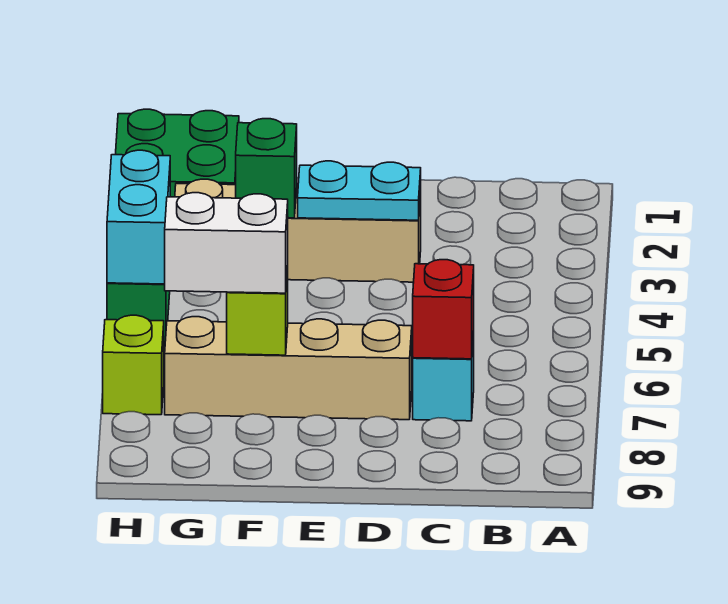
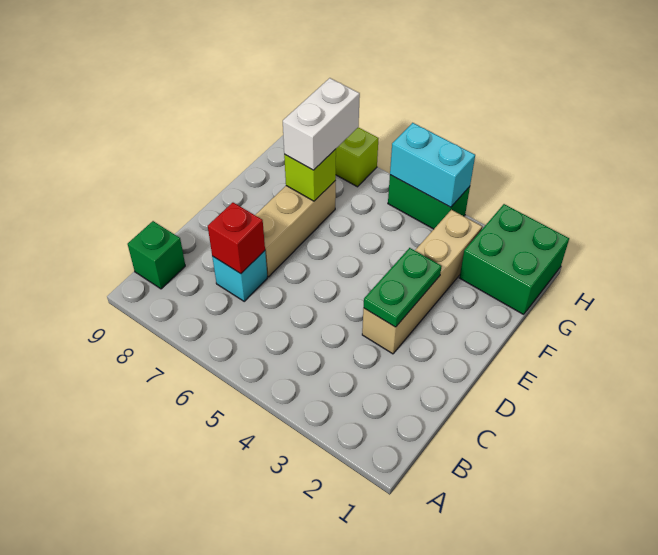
cyan plate D3:E3 level 2 -> green plate D3:E3 level 2
tan brick D7:G7 level 1 -> tan brick D7:F7 level 1
green brick F3 level 2 -> green brick B9 level 1

